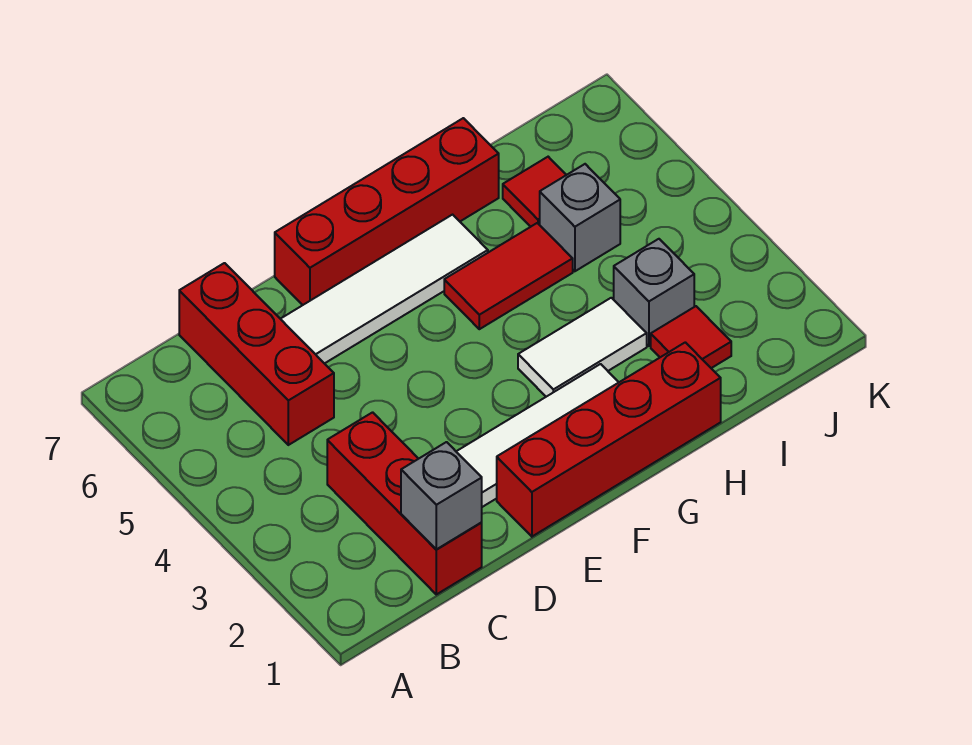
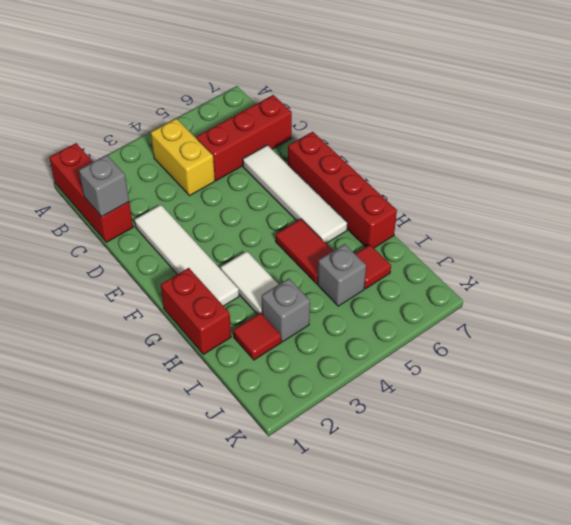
none -> yellow brick B4:C4 level 1
red brick C1:C3 level 1 -> red brick A1:C1 level 1
red brick E1:H1 level 1 -> red brick G1:H1 level 1

